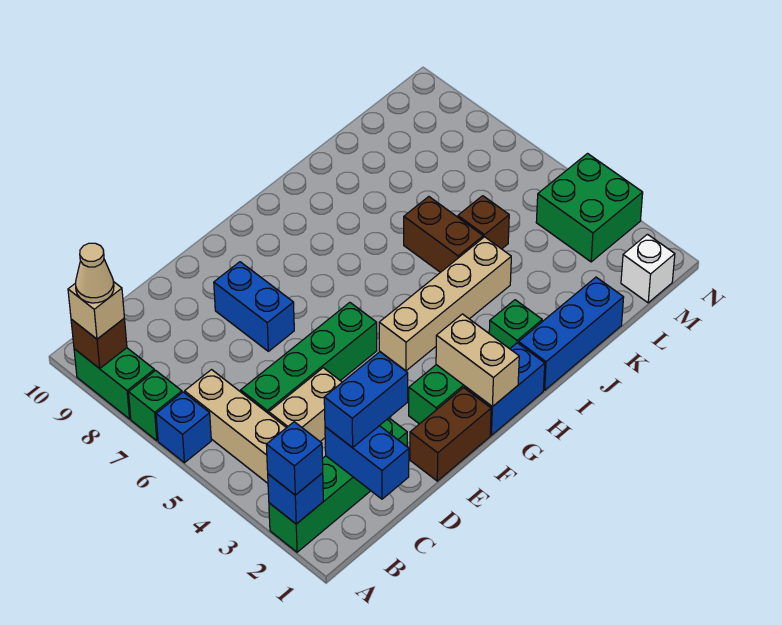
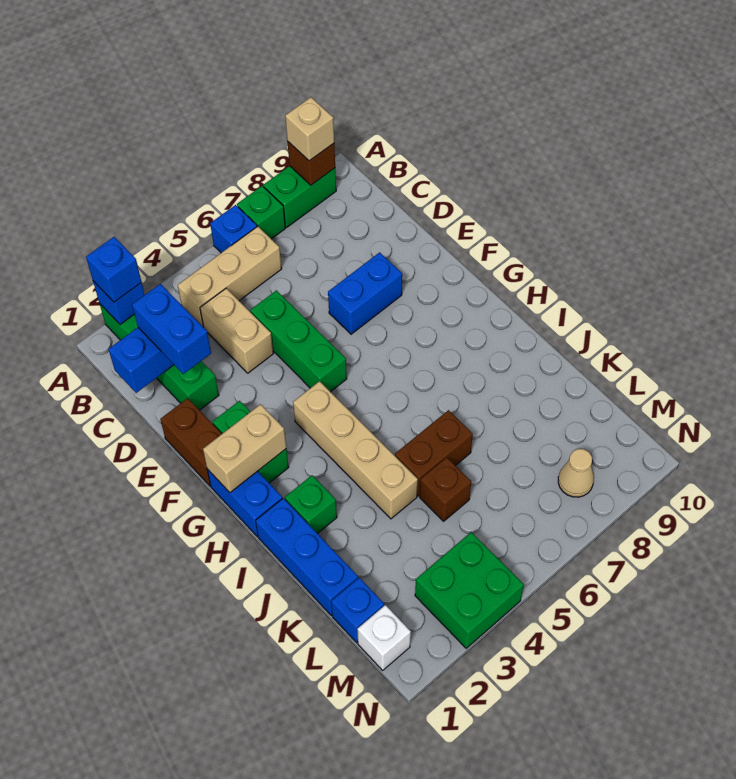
tan cone A9 level 4 -> tan cone M8 level 1
green brick C5:F5 level 1 -> green brick D5:F5 level 1
none -> blue brick L1 level 1

